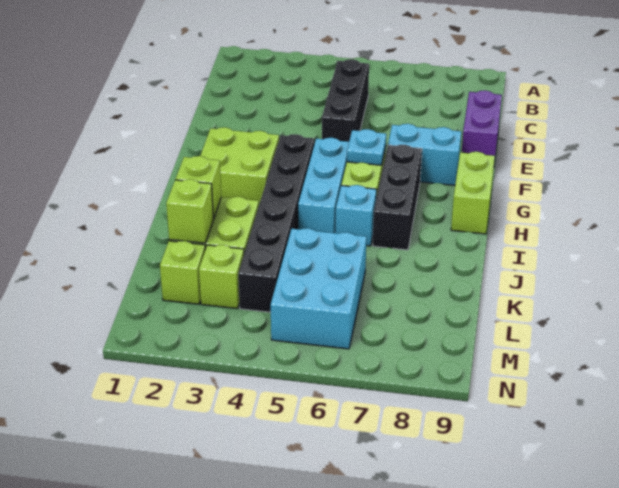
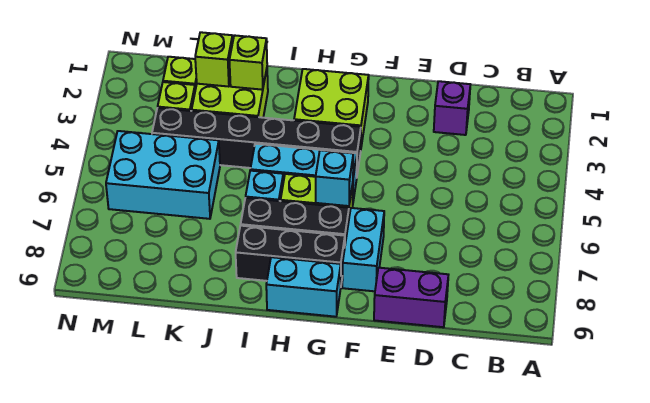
black brick C5:E5 level 1 -> black brick G8:I8 level 1
none -> purple brick D2 level 1
cyan plate G6 level 2 -> cyan brick G6 level 2
lime brick G9:H9 level 1 -> cyan brick G9:H9 level 1

